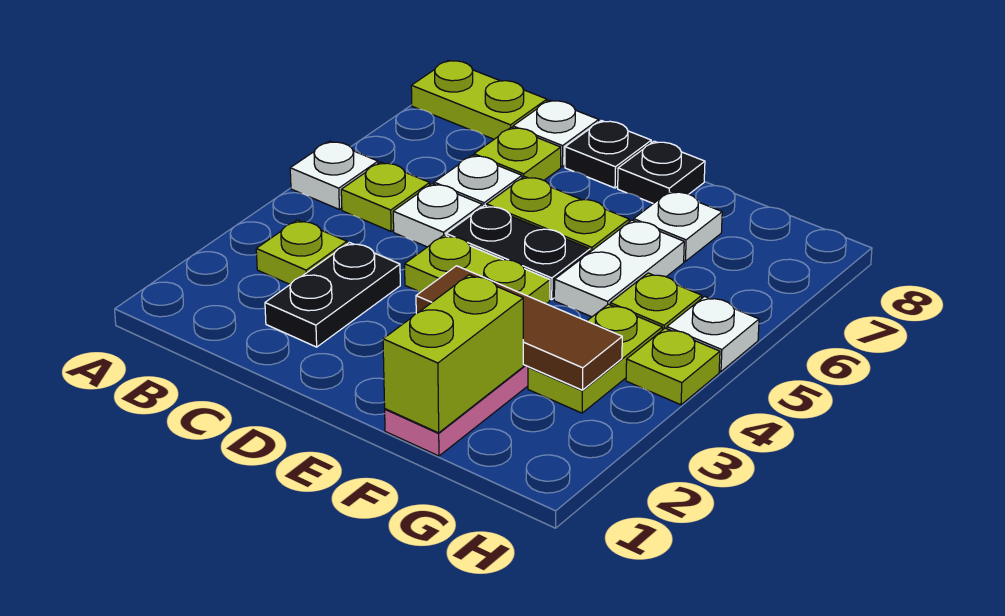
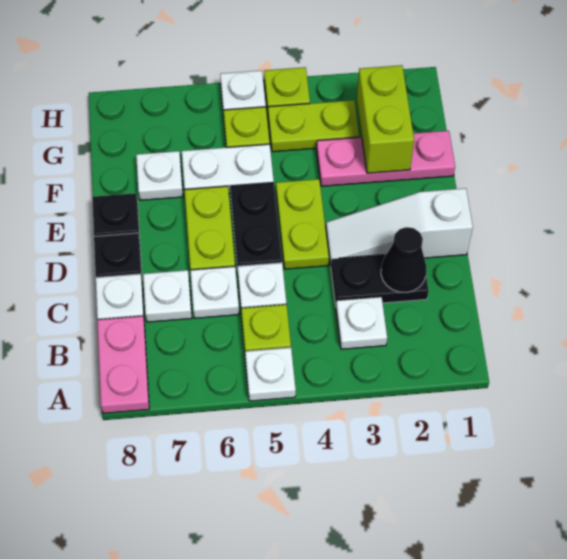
lime plate A8:B8 level 1 -> pink plate A8:B8 level 1
lime plate B3 level 1 -> white plate B3 level 1
none -> black cone C2 level 2
lime plate C7 level 1 -> white plate C7 level 1
none -> white slope D1:D3 level 1 top 1
brown tile E3:G3 level 2 -> none
lime brick F1:F2 level 2 -> lime brick F2:G2 level 2

